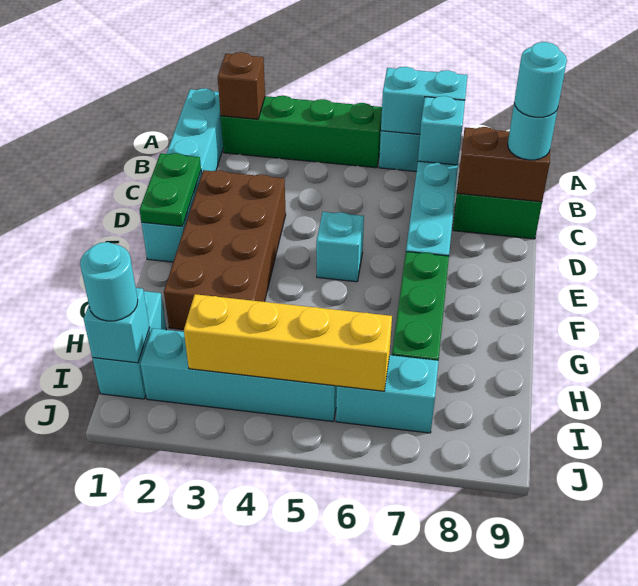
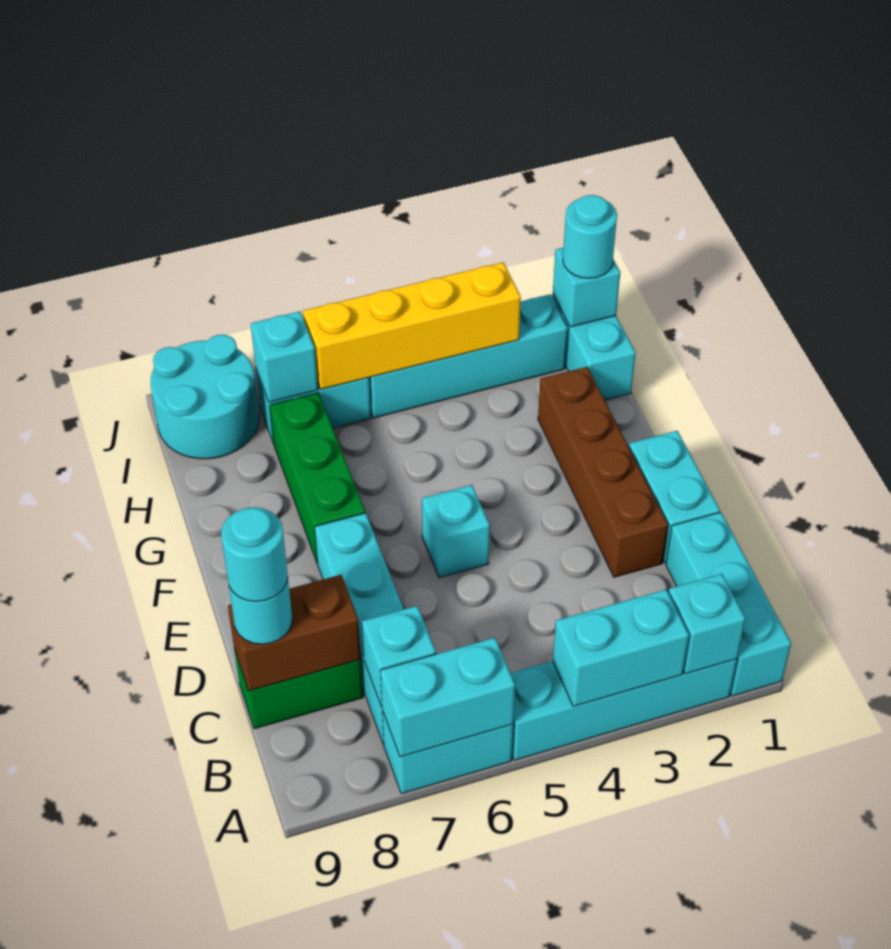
green brick A2:A5 level 1 -> cyan brick A2:A5 level 1
brown brick A2 level 2 -> cyan brick A2 level 2
none -> cyan brick A3:A4 level 2
green plate D1:E1 level 2 -> none
brown brick D2:G3 level 1 -> brown brick D2:G2 level 1
none -> cyan brick I7 level 2
none -> cyan round brick I8:J9 level 1

